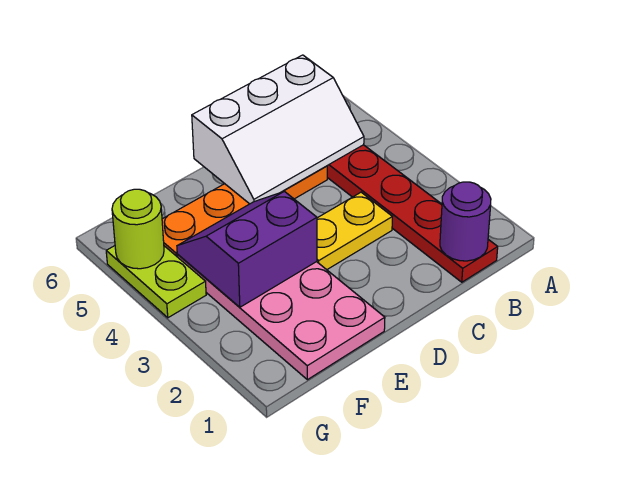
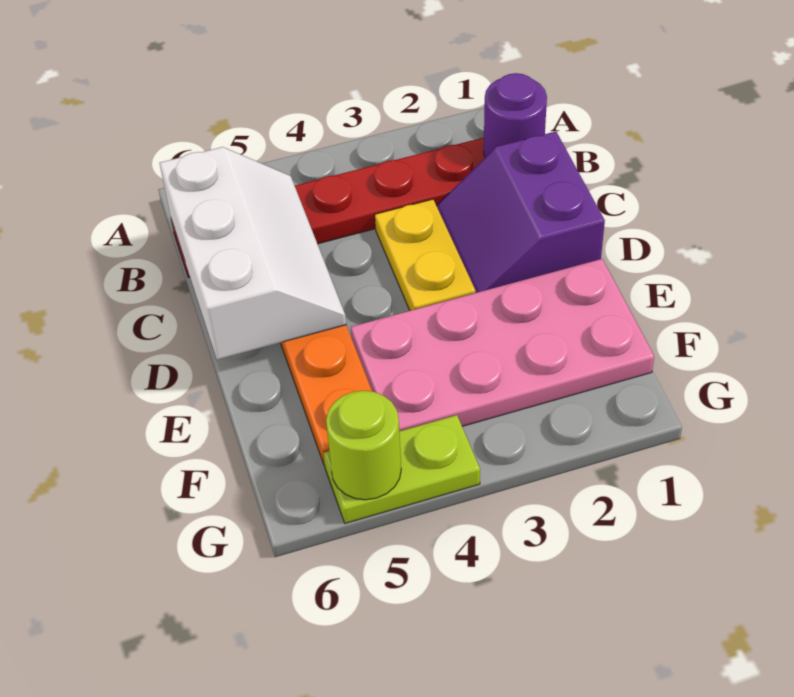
purple slope E3:F4 level 2 top 3 -> purple slope C1:D2 level 1 top 1

